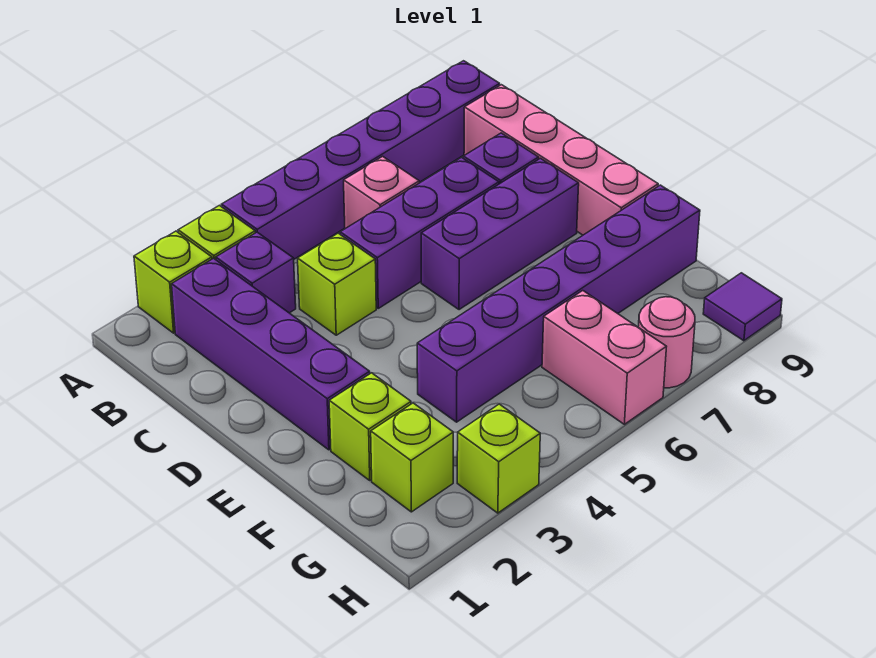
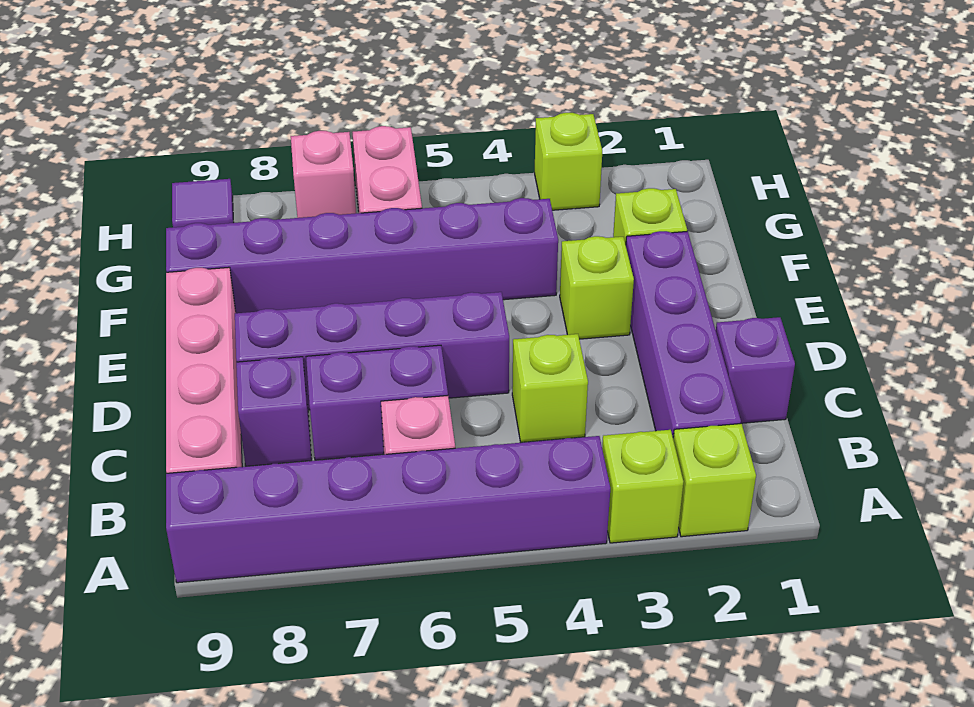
purple brick B3 level 1 -> purple brick C1 level 1
purple brick C5:C7 level 1 -> purple brick C6:C7 level 1
purple brick D6:D8 level 1 -> purple brick D5:D8 level 1
lime brick G2 level 1 -> lime brick E3 level 1
pink round brick H7 level 1 -> pink brick H7 level 1

